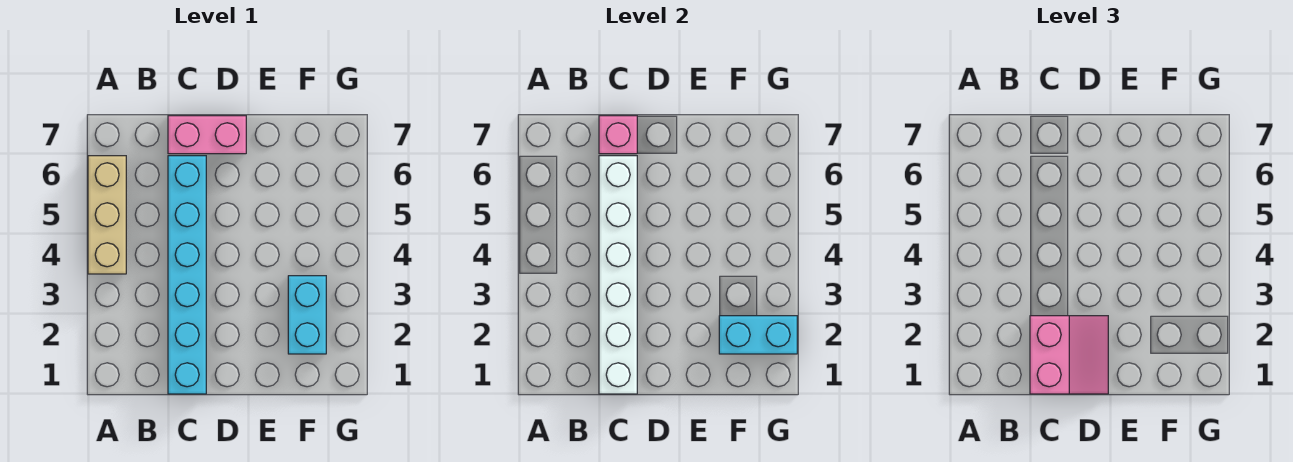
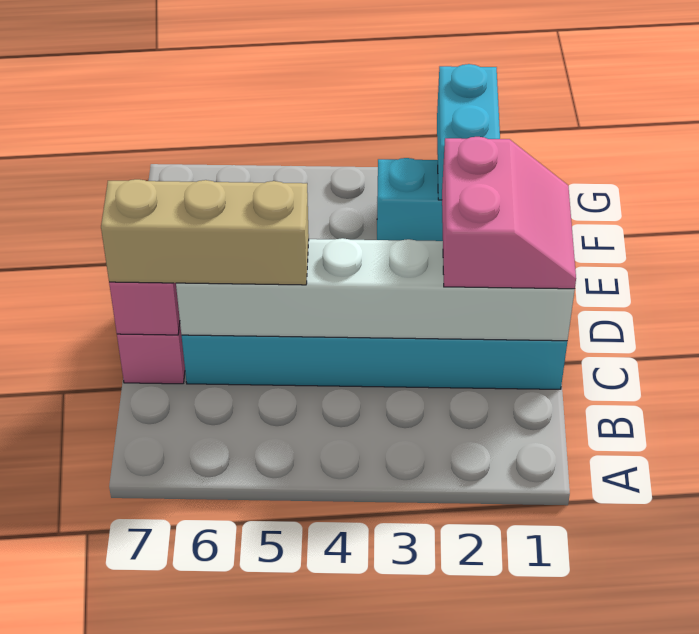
tan brick A4:A6 level 1 -> tan brick C5:C7 level 3
pink slope C1:D2 level 3 top C -> pink slope C1:D2 level 3 top 2

